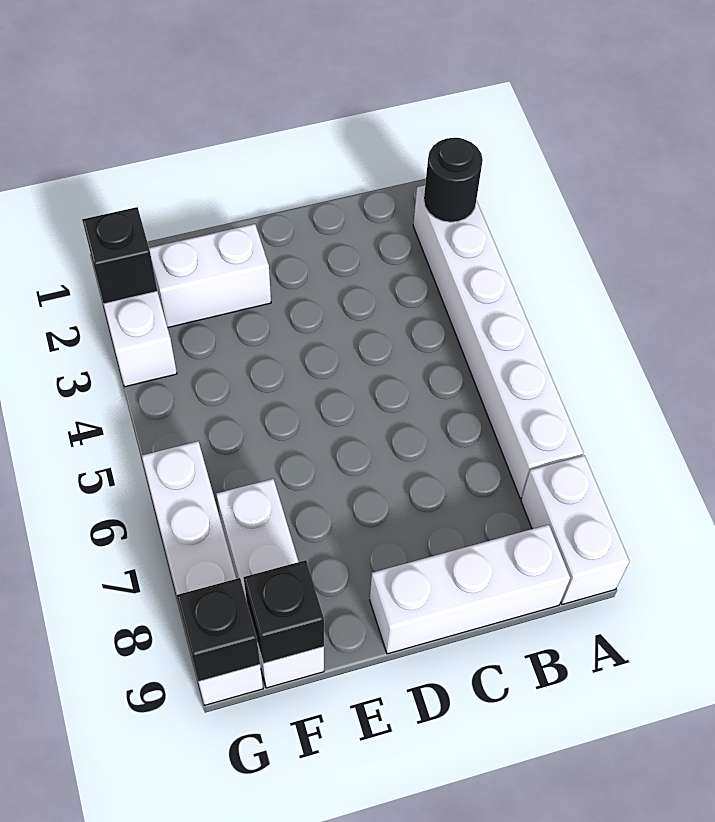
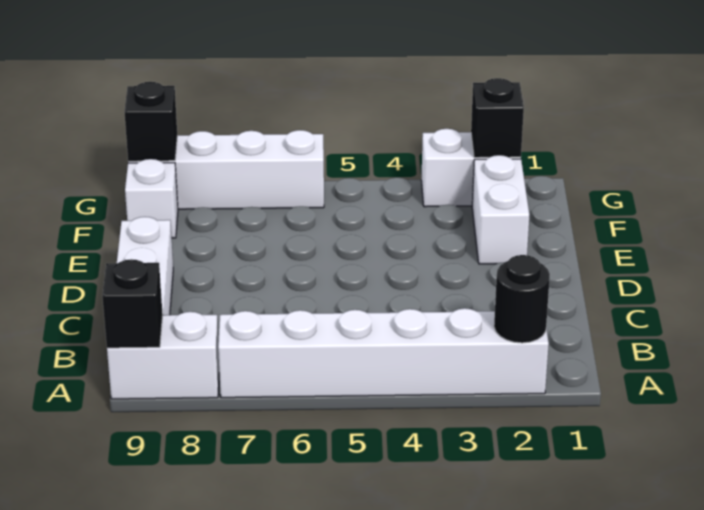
white brick F7:F9 level 1 -> white brick F9 level 1
black brick F9 level 2 -> black brick A9 level 2

